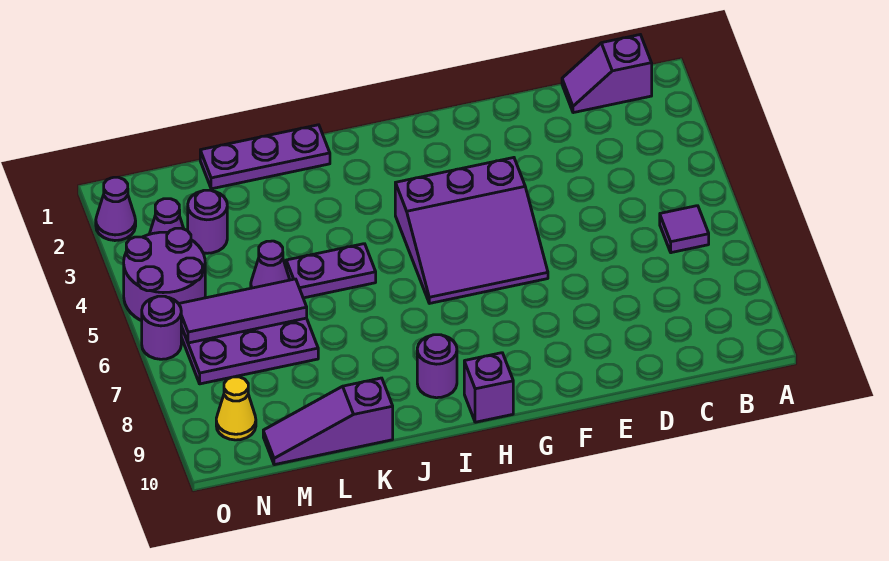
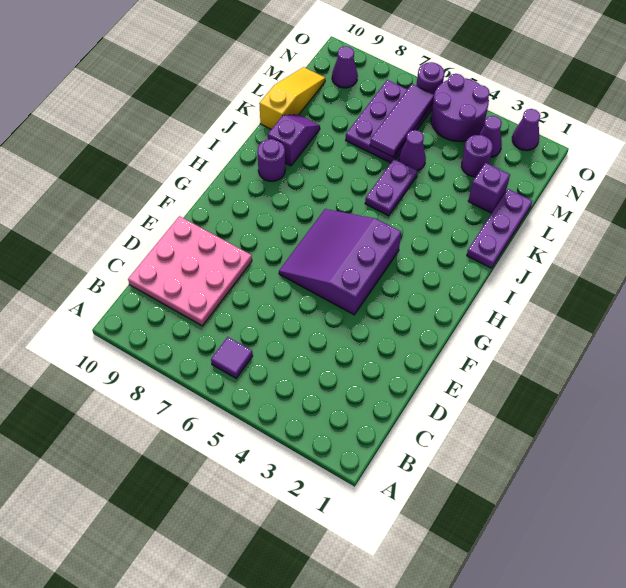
purple slope B1:C1 level 1 top B -> purple slope J9:K9 level 1 top J
none -> pink plate C8:E10 level 1
purple brick H10 level 1 -> purple brick L2 level 1
purple slope K10:M10 level 1 top K -> yellow slope K10:M10 level 1 top K
yellow cone N9 level 1 -> purple cone N9 level 1

